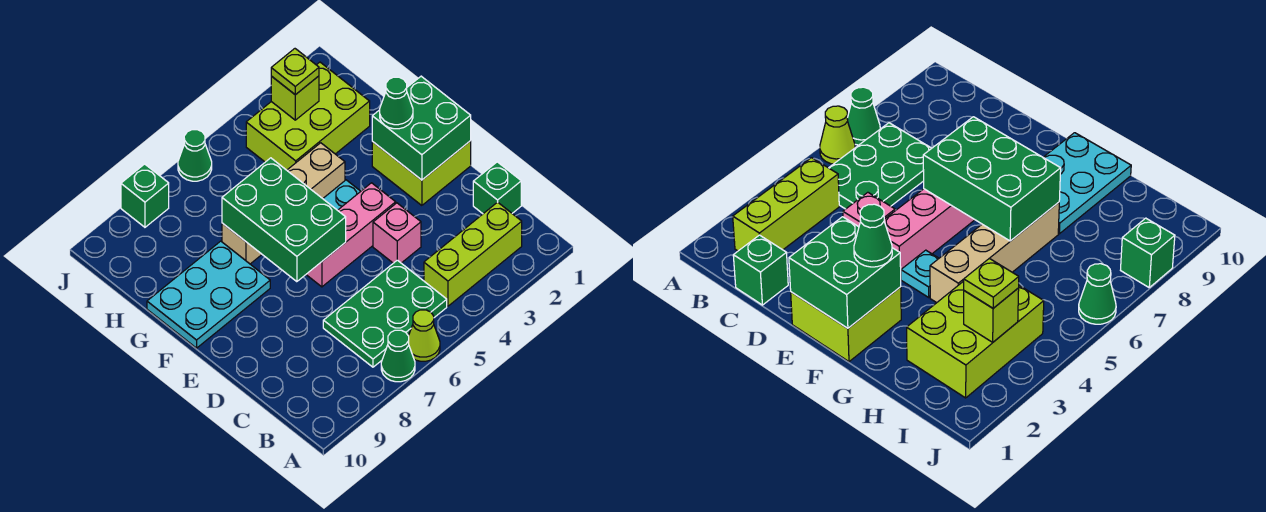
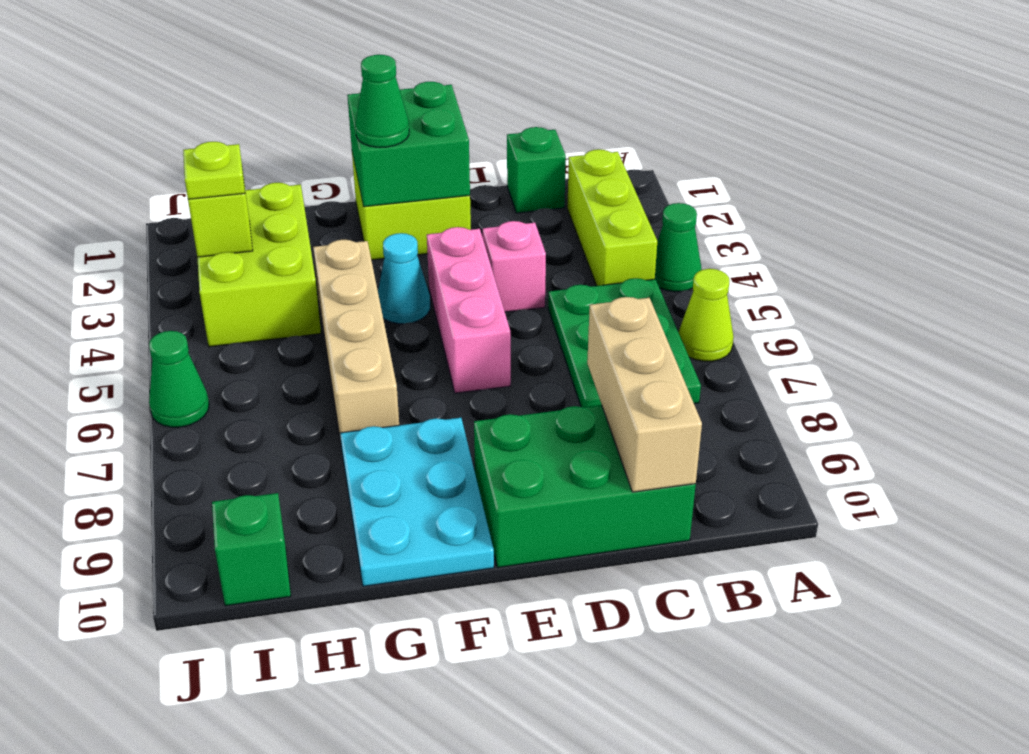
green cone A7 level 1 -> green cone A4 level 1
none -> tan brick C8:C10 level 2
green brick E6:G7 level 2 -> green brick C9:E10 level 1
cyan plate F4 level 1 -> cyan cone F4 level 1
green brick J8 level 1 -> green brick I10 level 1

